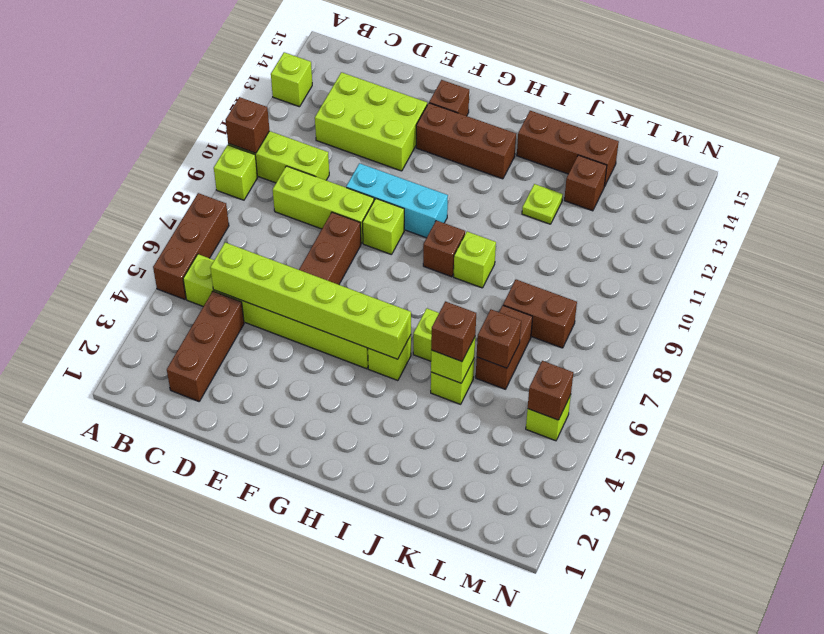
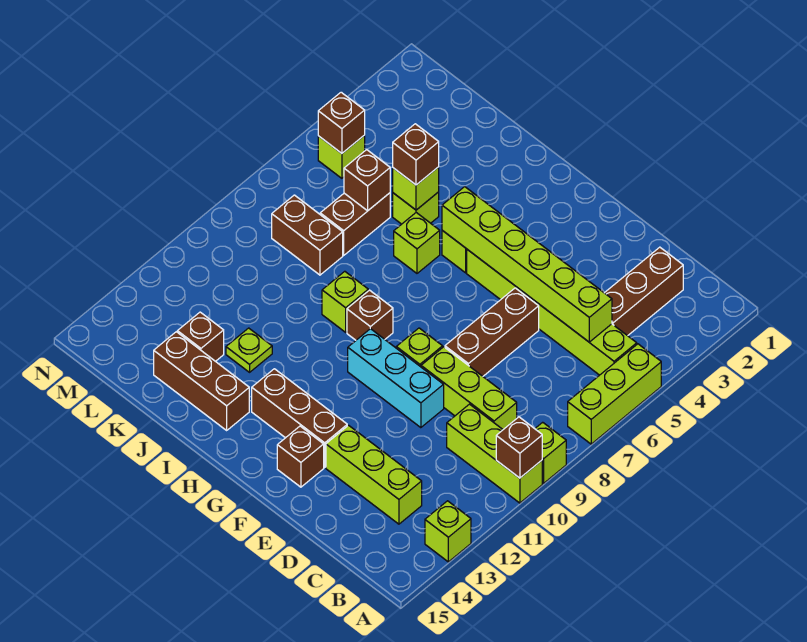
brown brick A5:A7 level 1 -> lime brick A5:A7 level 1
lime brick C12:E13 level 1 -> lime brick C13:E13 level 1

